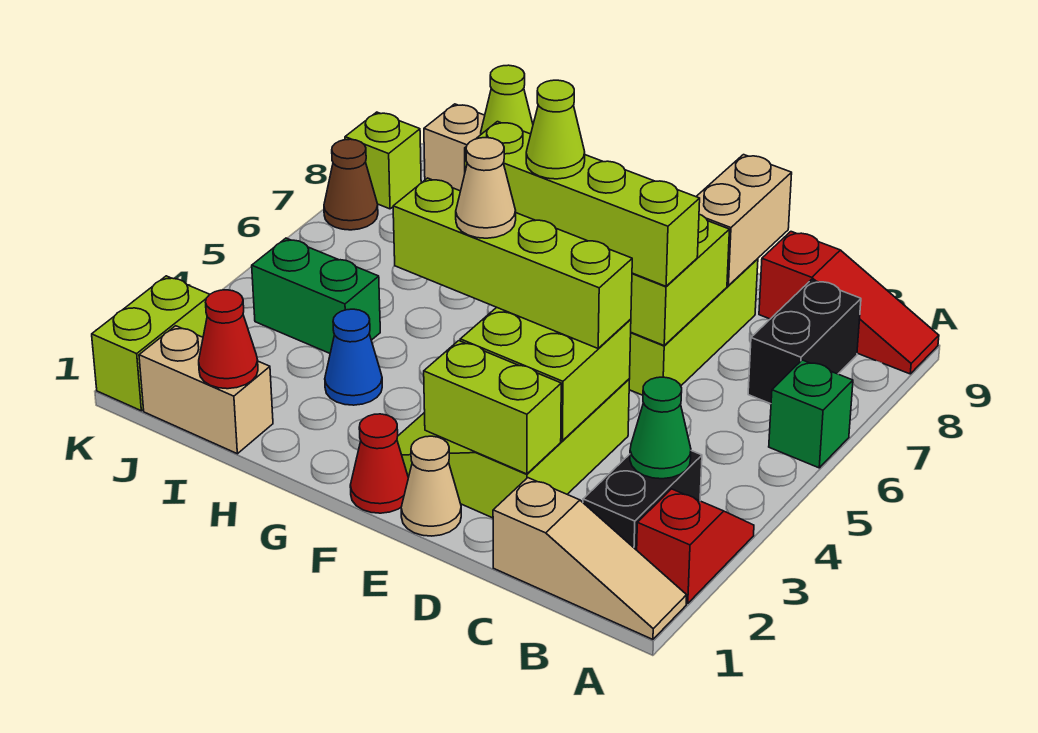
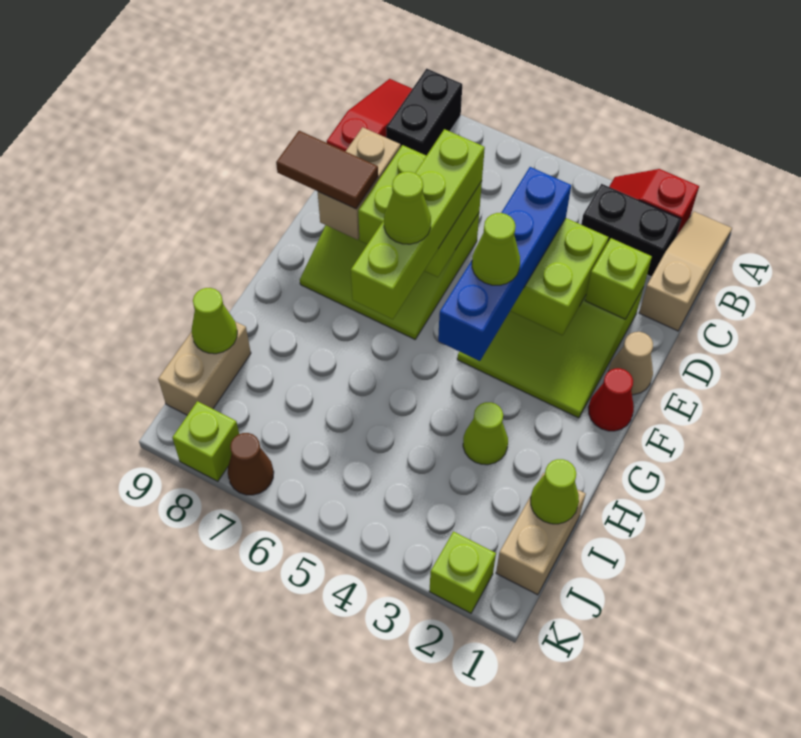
green brick A6 level 1 -> none
green cone B3 level 2 -> none
black brick B7:B8 level 1 -> black brick A8:B8 level 1
lime brick D2:E2 level 2 -> lime brick D2 level 2
lime brick D4:G4 level 3 -> blue brick D4:G4 level 3
tan brick D8:D9 level 2 -> tan brick D8:E8 level 2
none -> brown tile E8:E9 level 3
tan cone F4 level 4 -> lime cone F4 level 4
blue cone H3 level 1 -> lime cone H3 level 1
red cone I1 level 2 -> lime cone I1 level 2
green brick I4:J4 level 1 -> none
lime brick K1:K2 level 1 -> lime brick K2 level 1

